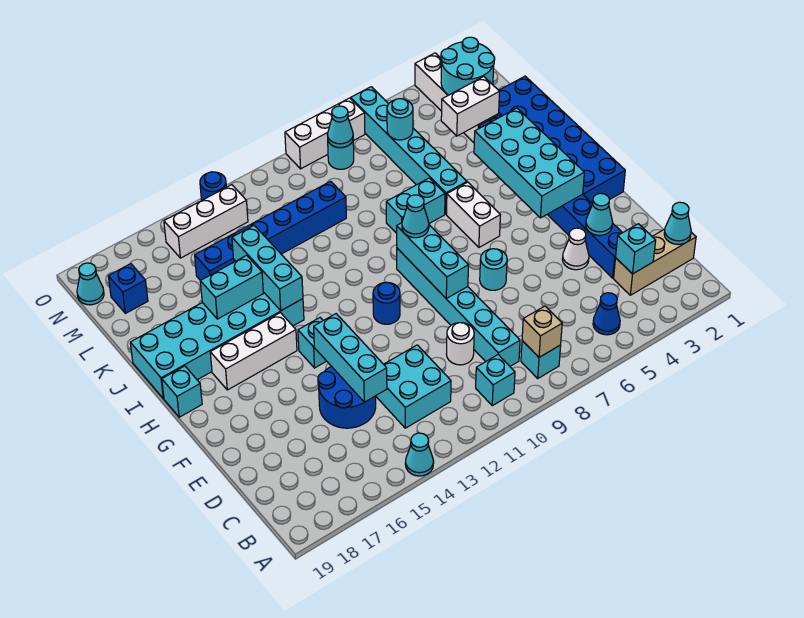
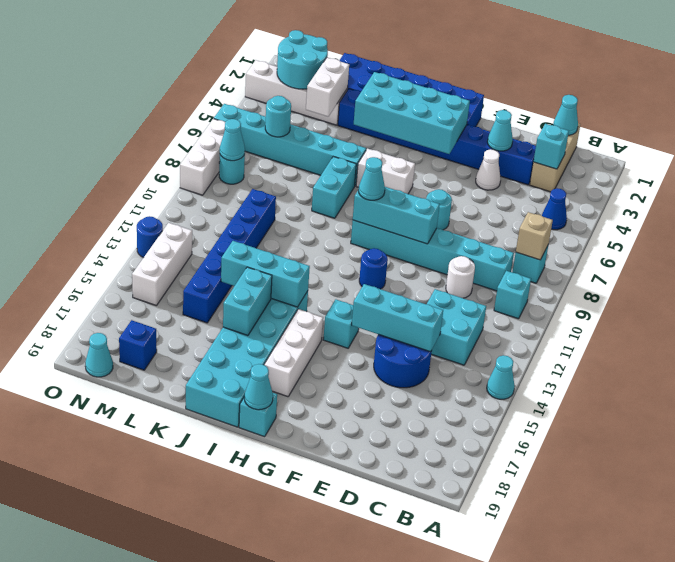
none -> cyan cone H19 level 2

